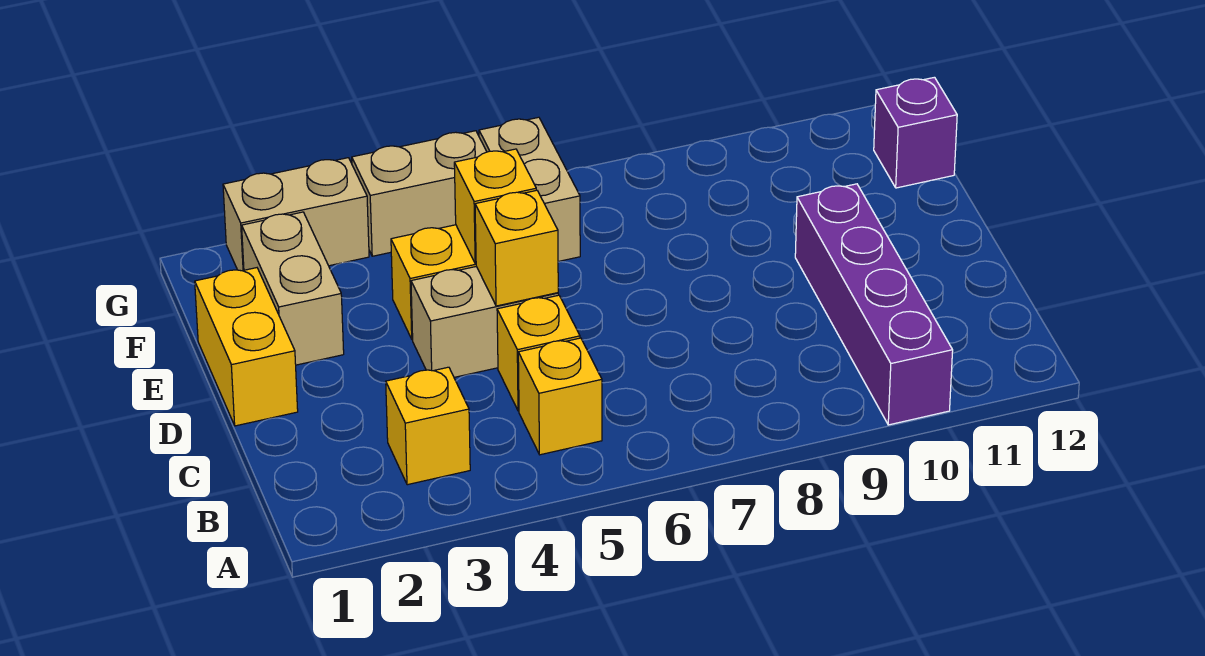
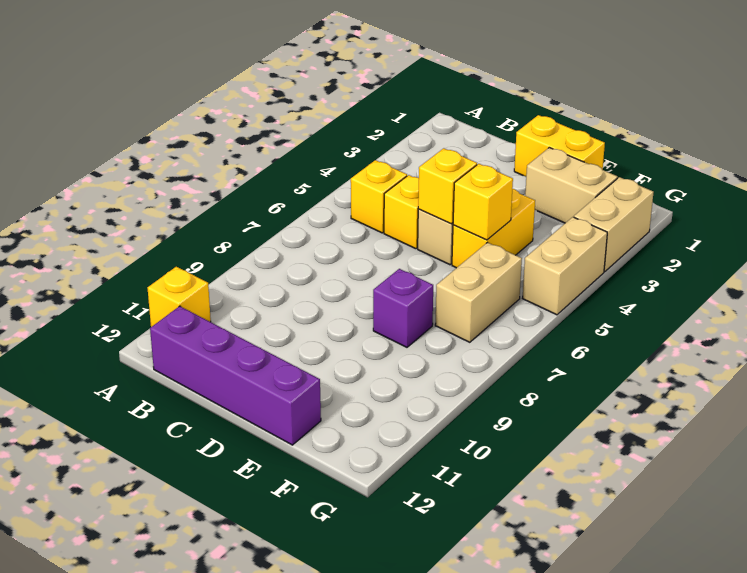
purple brick A10:D10 level 1 -> purple brick B12:E12 level 1
yellow brick B3 level 1 -> yellow brick A11 level 1
tan brick F6:G6 level 1 -> tan brick F6:F7 level 1
purple brick F12 level 1 -> purple brick E8 level 1

